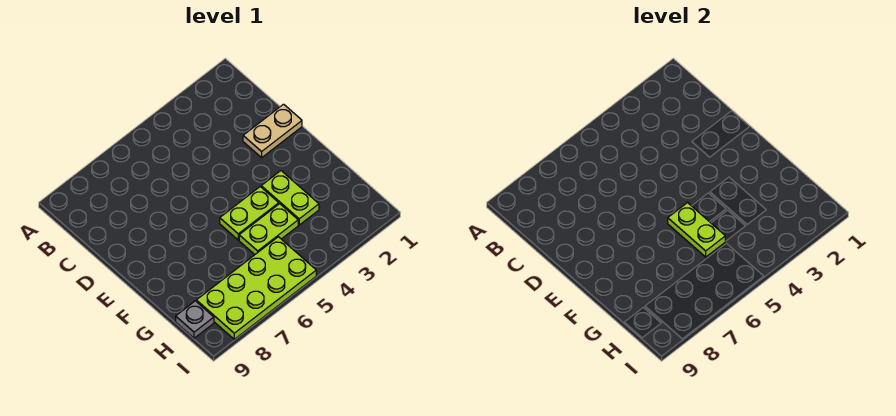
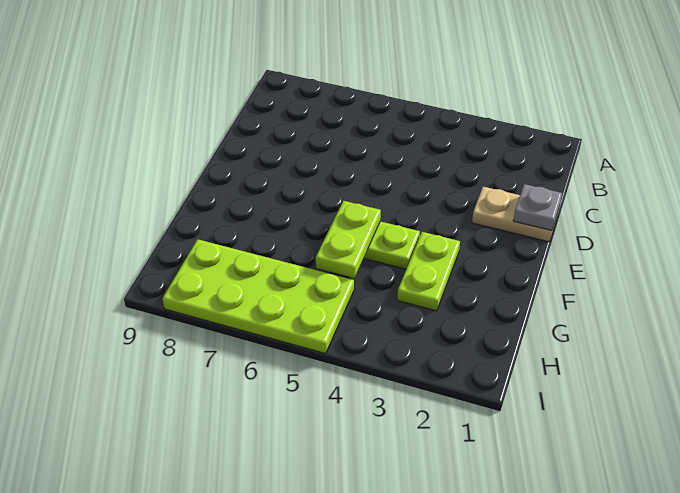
lime plate G4:G5 level 1 -> none
grey plate H9 level 1 -> grey plate D1 level 2

